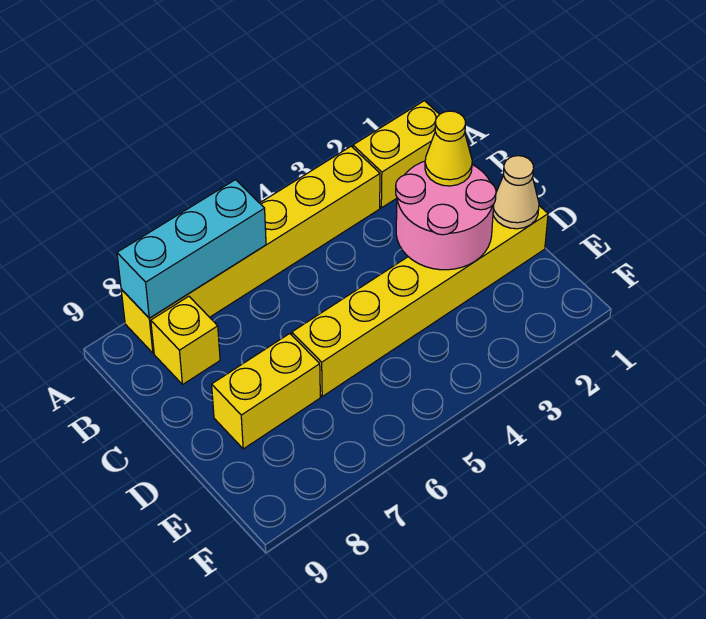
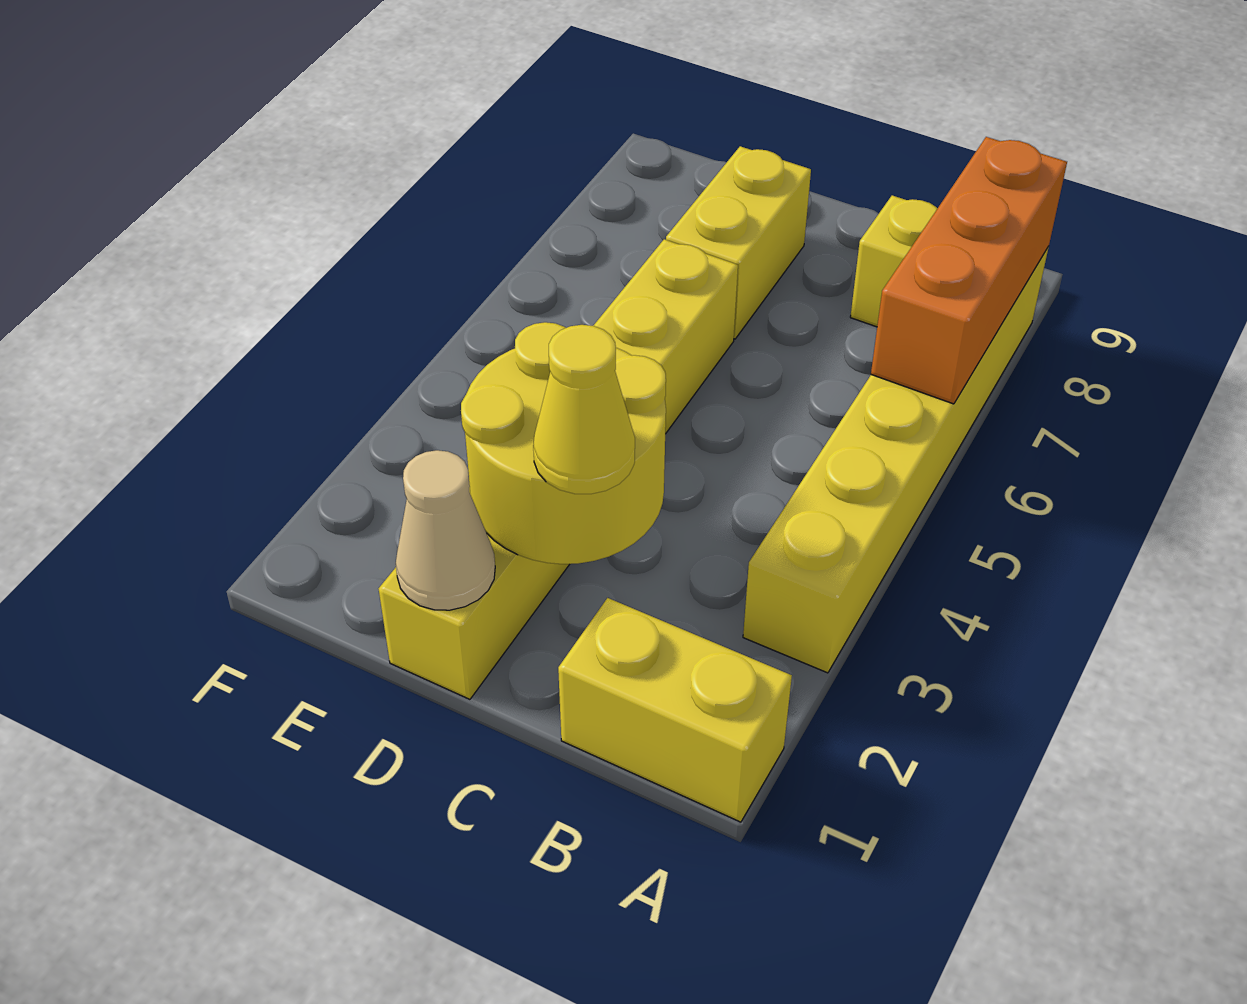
yellow brick A1:A2 level 1 -> yellow brick A1:B1 level 1
cyan brick A6:A8 level 2 -> orange brick A6:A8 level 2
pink round brick C2:D3 level 2 -> yellow round brick C2:D3 level 2

